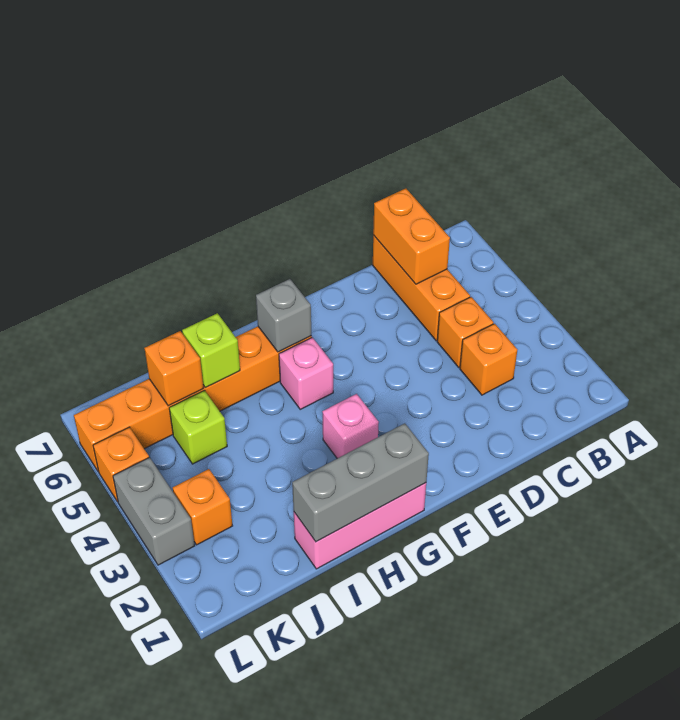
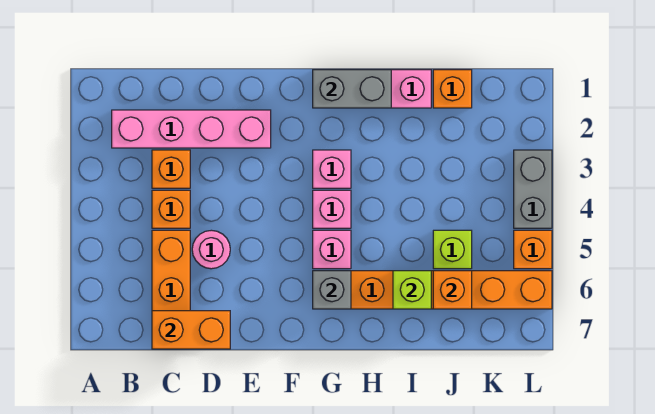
none -> pink brick B2:E2 level 1
orange brick C6:C7 level 2 -> orange brick C7:D7 level 2
none -> pink round brick D5 level 1
grey brick G1:I1 level 2 -> grey brick G1:H1 level 2
none -> pink brick G4 level 1
orange brick K3 level 1 -> orange brick J1 level 1

